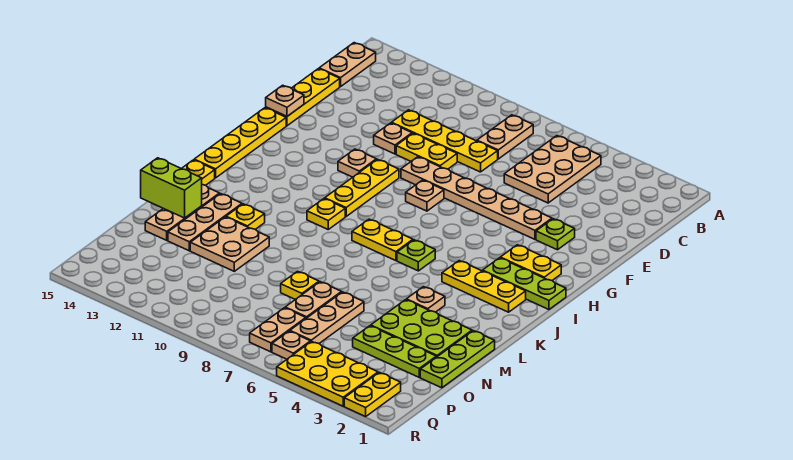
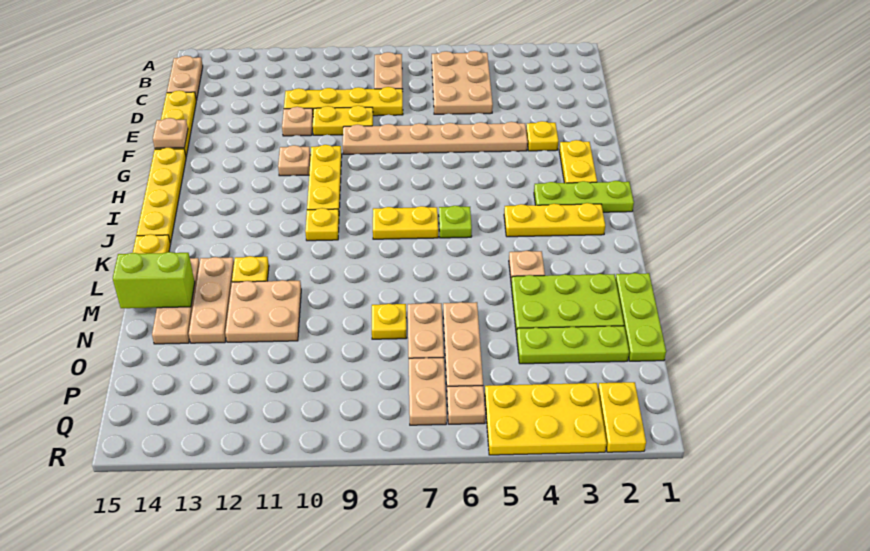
lime plate F3 level 1 -> yellow plate F3 level 1
tan plate G8 level 1 -> none
yellow plate H2:H3 level 1 -> yellow plate G2:H2 level 1

